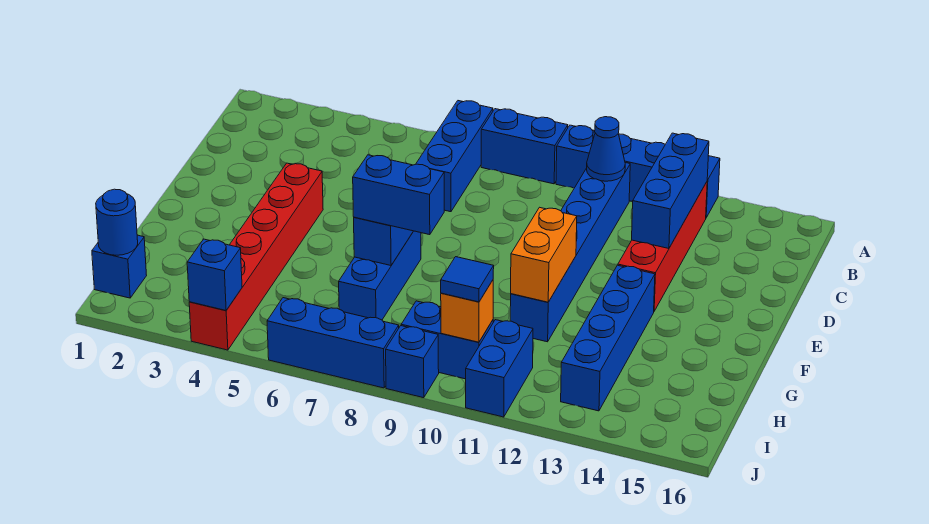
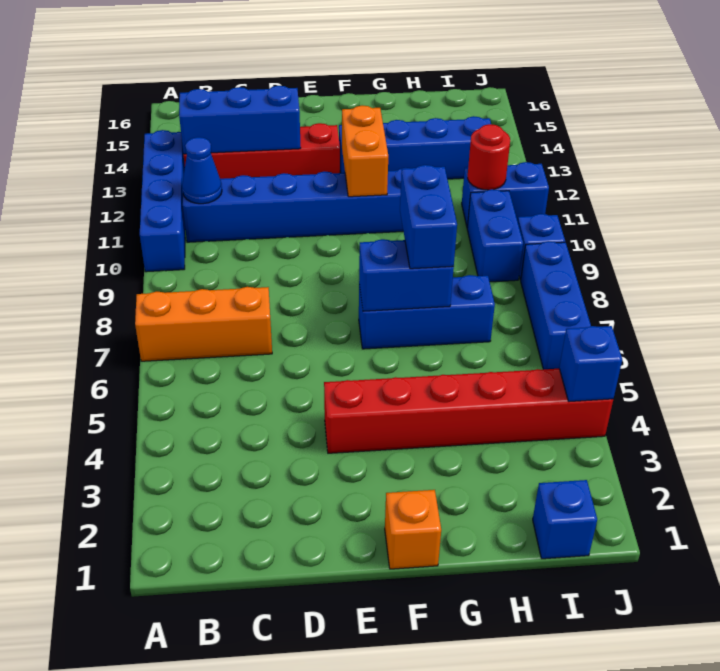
blue brick A7:C7 level 1 -> orange brick A7:C7 level 1
blue brick A8:A9 level 1 -> none
orange brick F11:G11 level 2 -> orange brick F11:F12 level 2
blue round brick I1 level 2 -> none
orange brick I10 level 2 -> orange brick F1 level 1
blue tile I10 level 3 -> none
none -> red round brick I11 level 2

